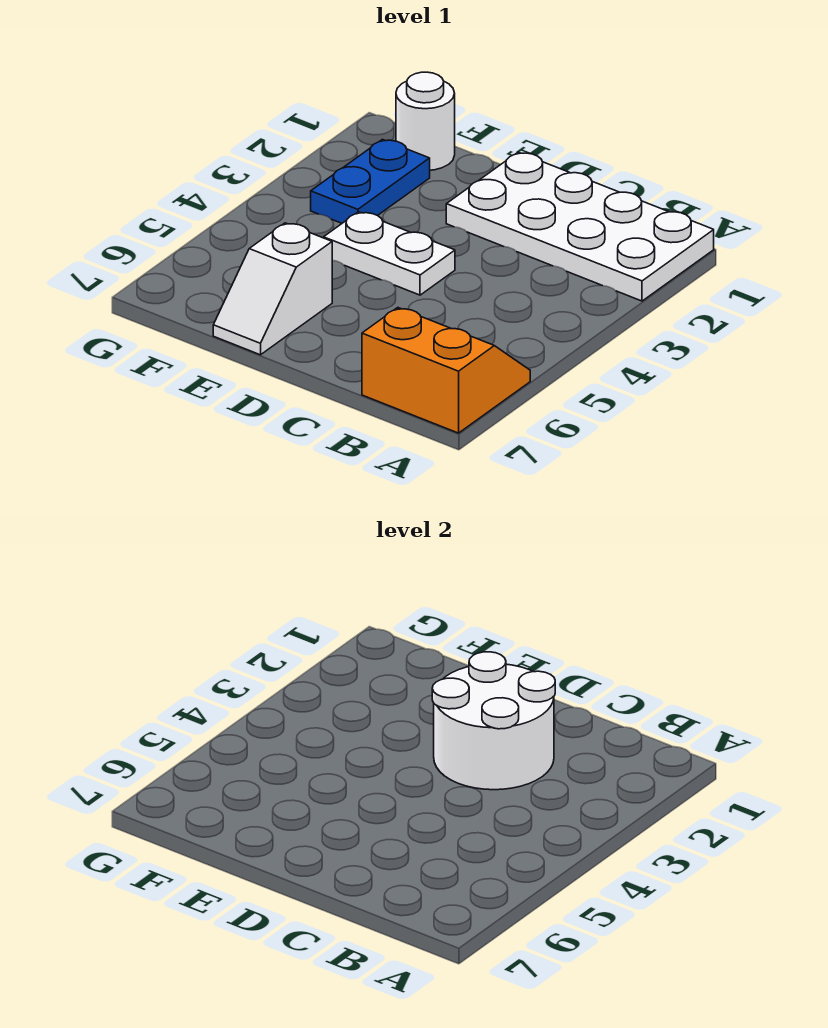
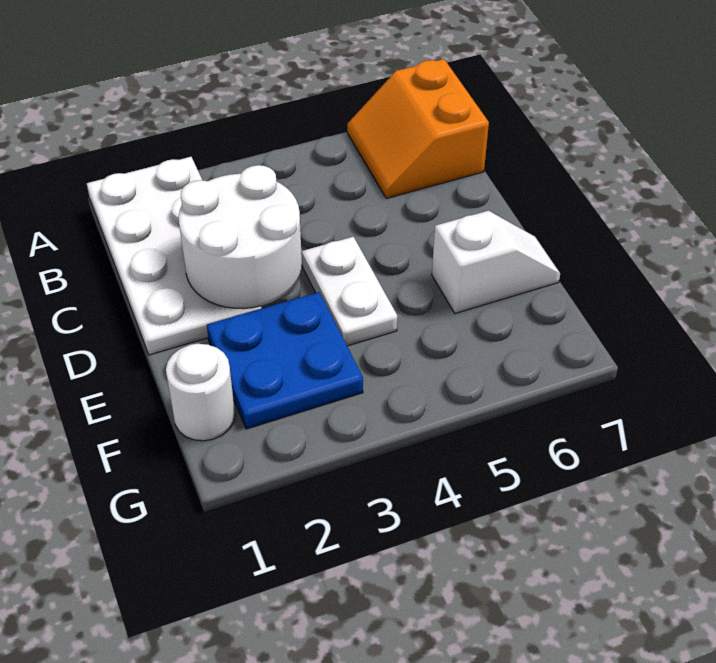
blue plate F2:F3 level 1 -> blue plate E2:F3 level 1

